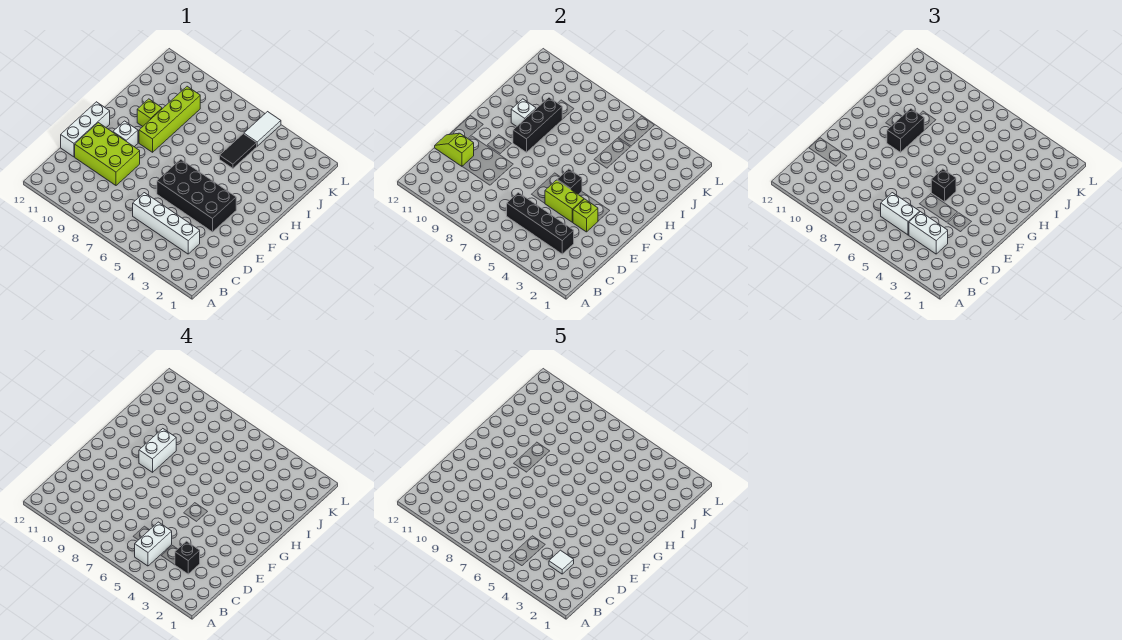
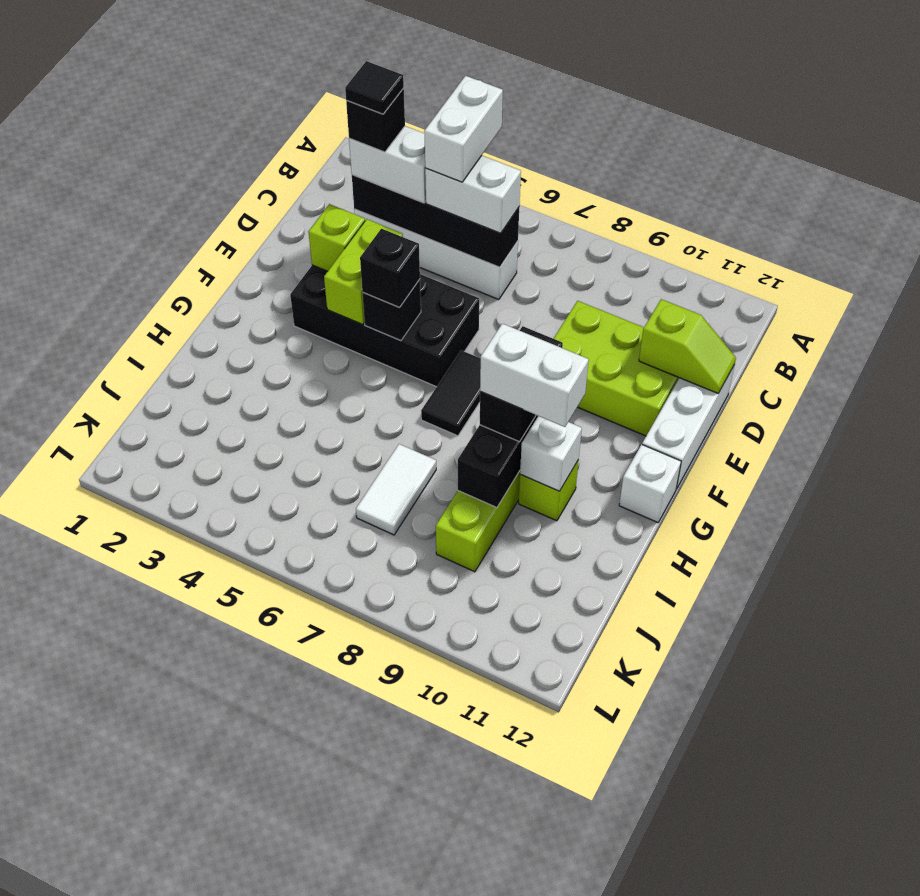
white tile C3 level 5 -> black tile C3 level 5
lime brick E4:E5 level 2 -> lime brick E4:F4 level 2
white brick F10 level 1 -> white brick G12 level 1
white brick G9:H9 level 4 -> white brick H9:H10 level 4
black tile I5:J5 level 1 -> black tile F7:G7 level 1
white tile K5:L5 level 1 -> white tile I7:J7 level 1

